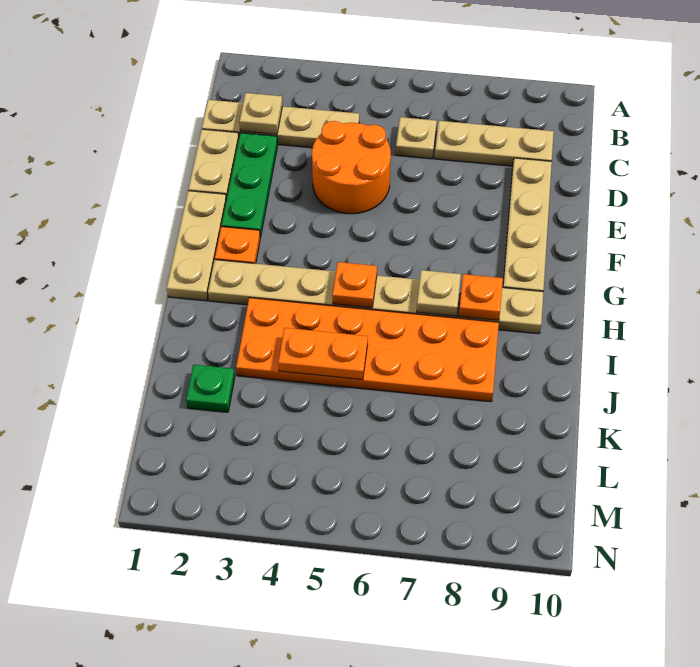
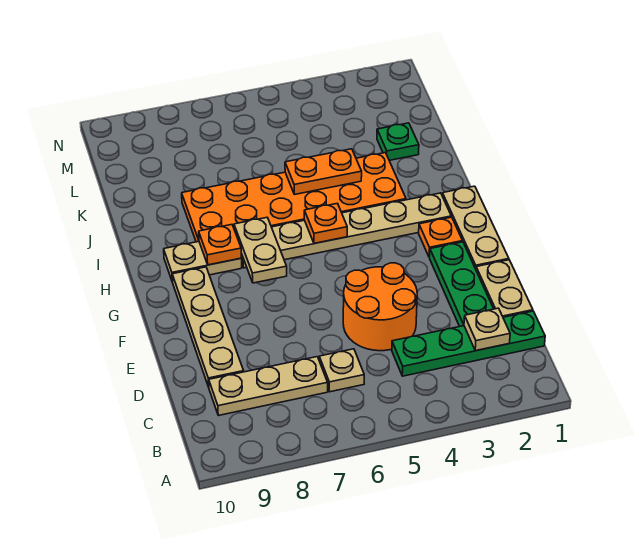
tan plate C1:C4 level 1 -> green plate C1:C4 level 1
tan plate H7 level 2 -> tan plate G7:H7 level 2

